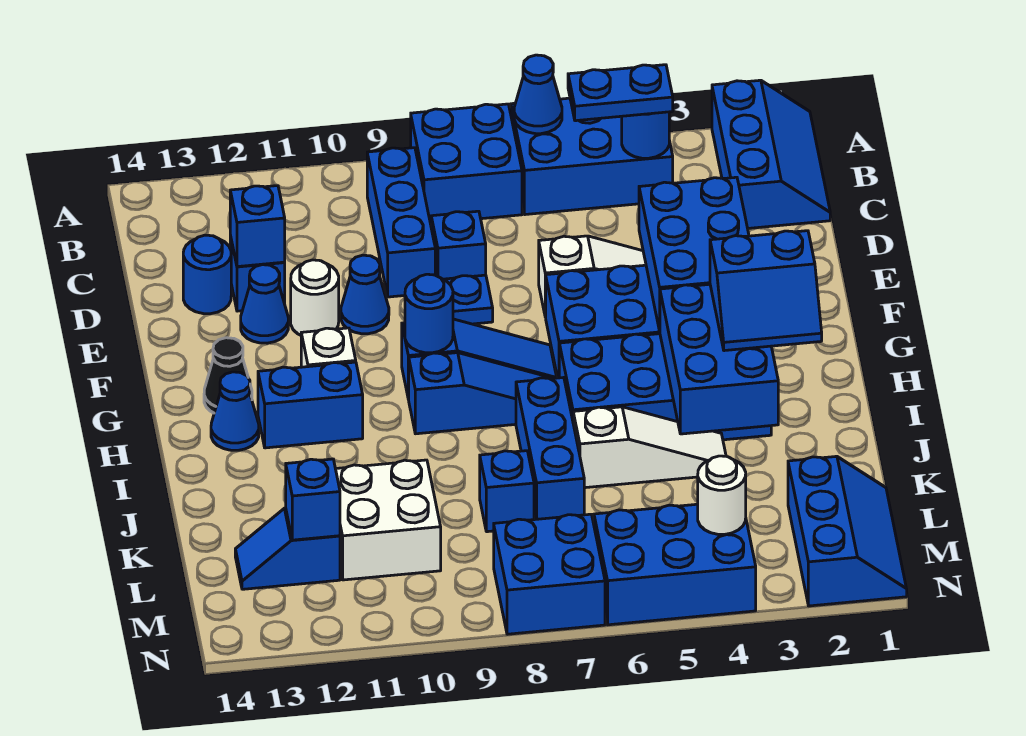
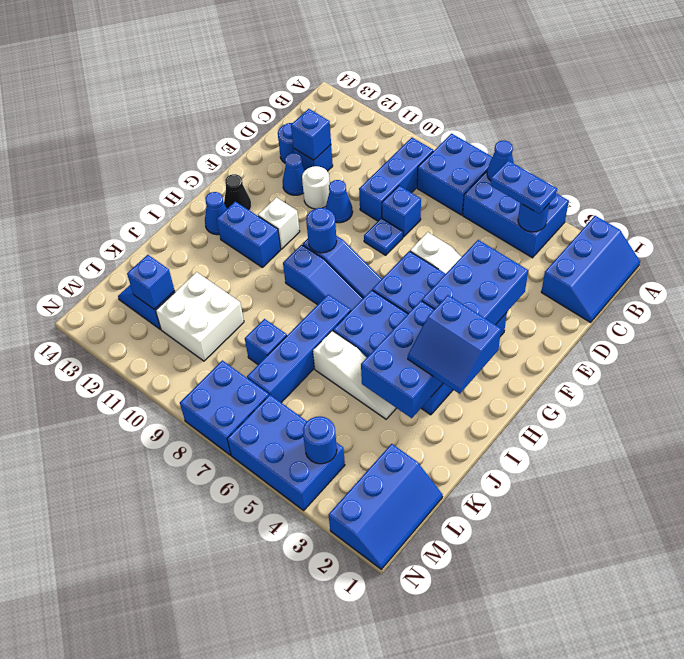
blue brick I7:K7 level 1 -> blue brick I7:L7 level 1
white round brick M4 level 2 -> blue round brick M4 level 2

